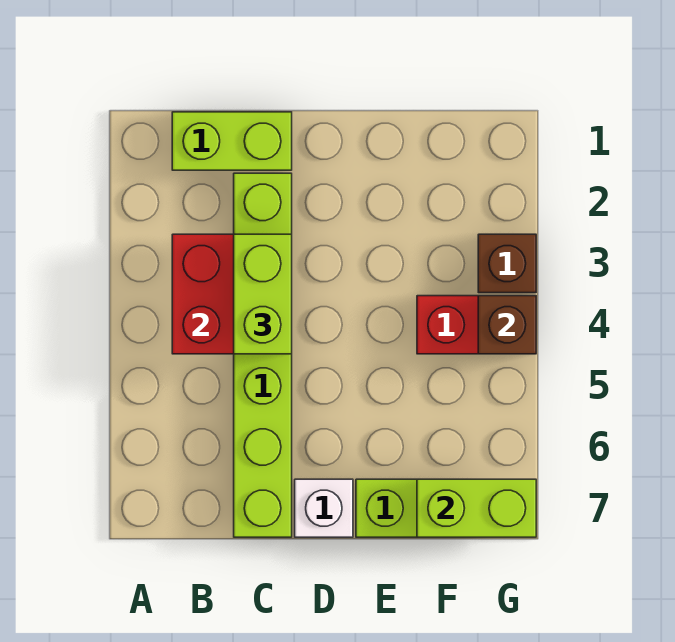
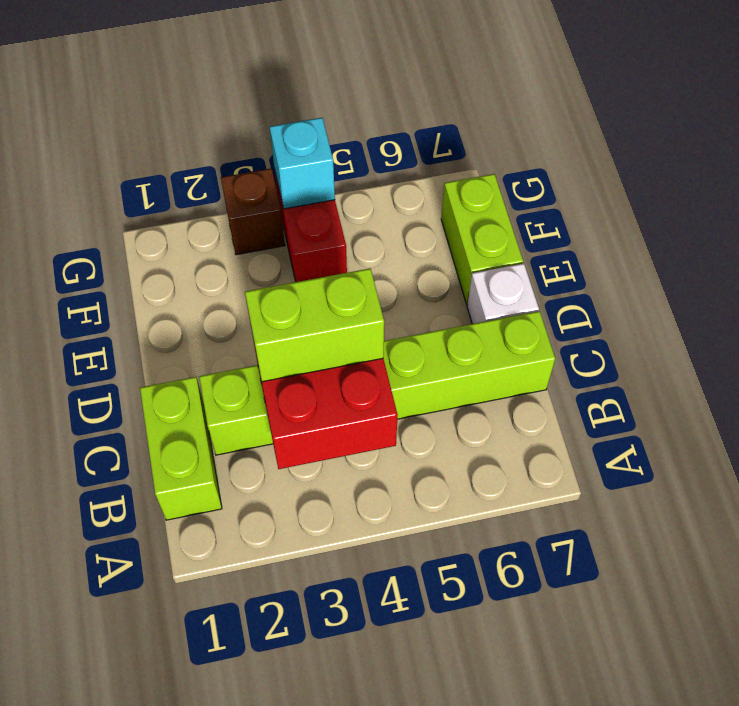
lime brick F7:G7 level 2 -> none
brown brick G4 level 2 -> cyan brick G4 level 2

